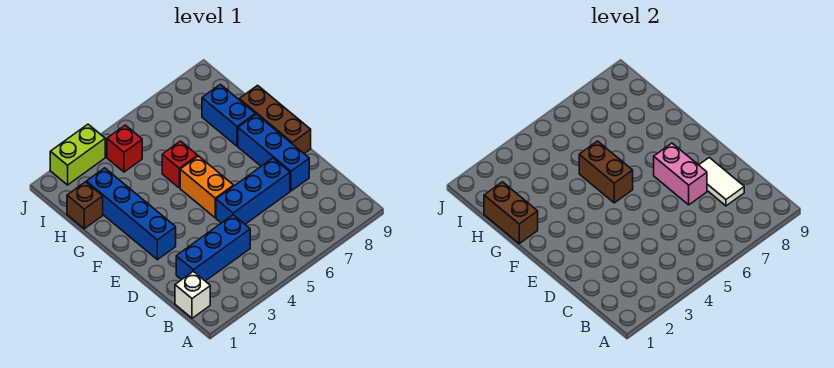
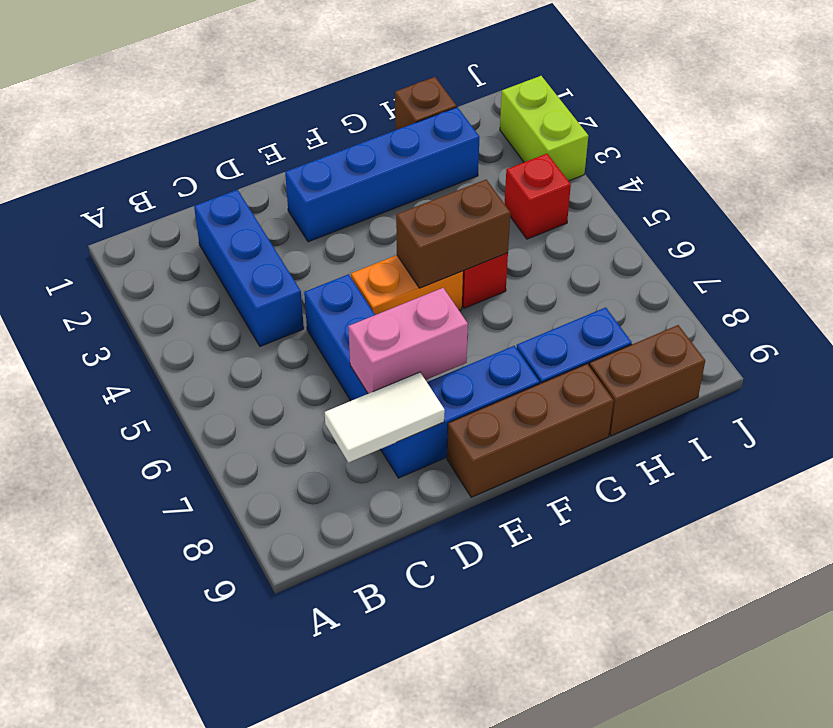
white brick B1 level 1 -> none
brown brick G1:H1 level 2 -> brown brick H9:I9 level 1

